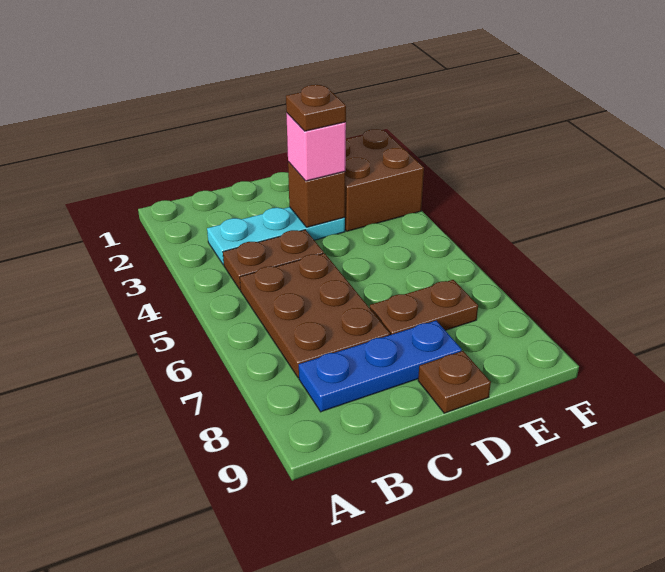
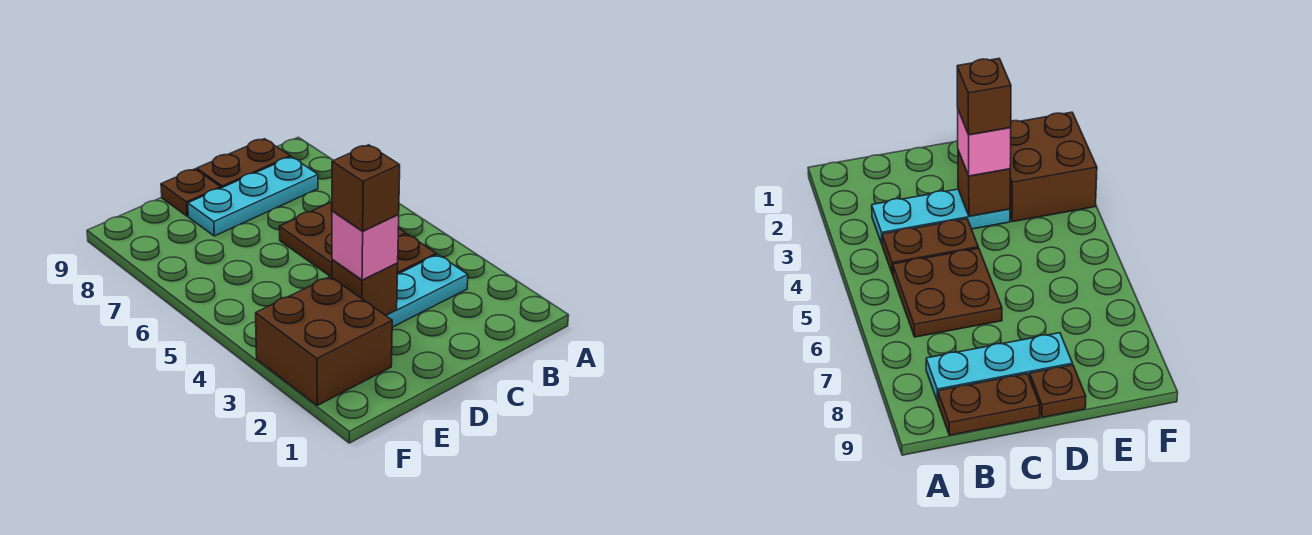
brown plate B5:C7 level 1 -> brown plate B5:C6 level 1
blue plate B8:D8 level 1 -> cyan plate B8:D8 level 1
brown plate D3 level 4 -> brown brick D3 level 4
brown plate D7:E7 level 1 -> brown plate B9:C9 level 1

